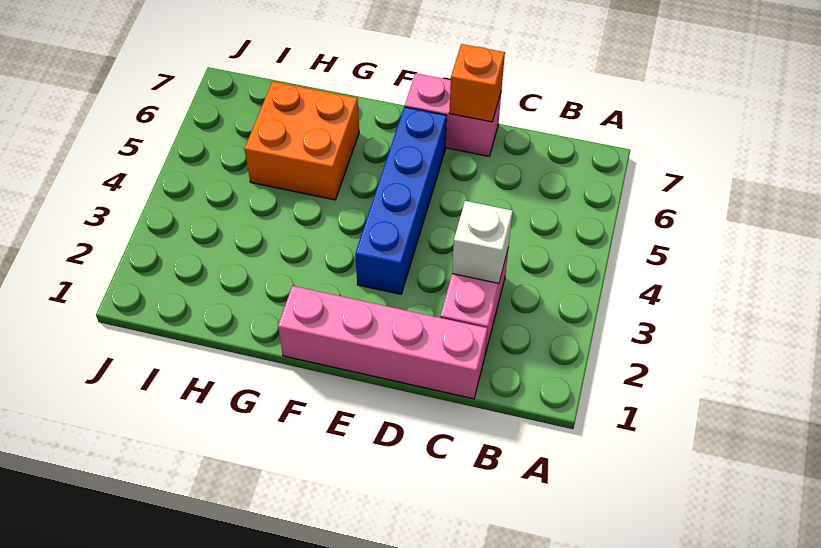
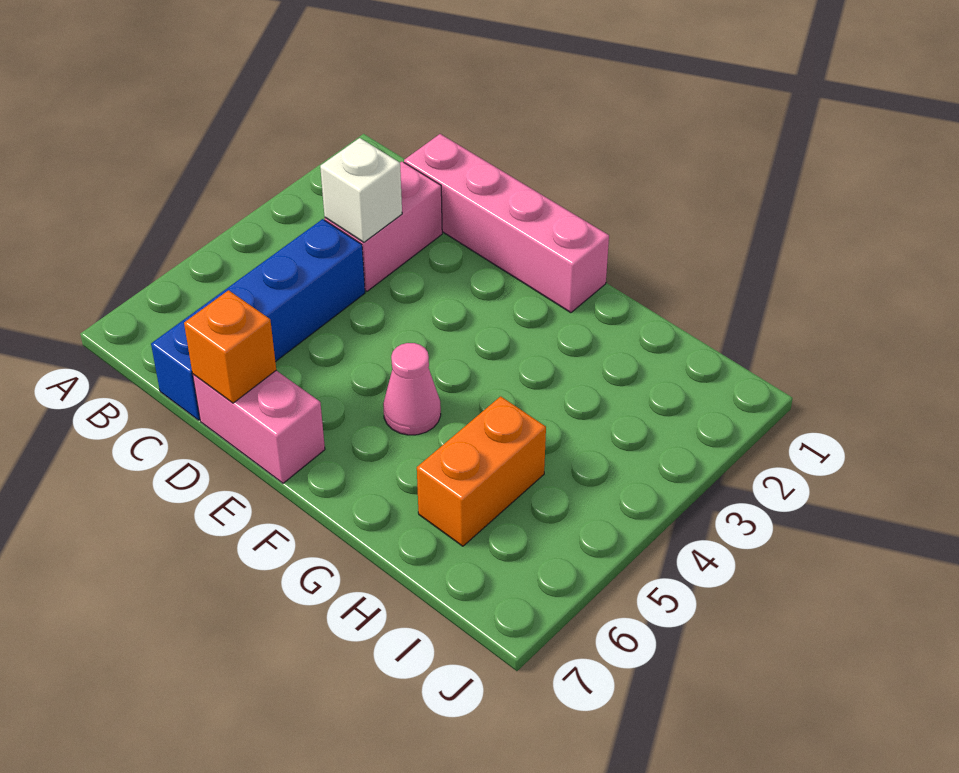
blue brick E3:E6 level 1 -> blue brick C4:C7 level 1
none -> pink cone F5 level 1
orange brick G5:H6 level 1 -> orange brick H5:H6 level 1

